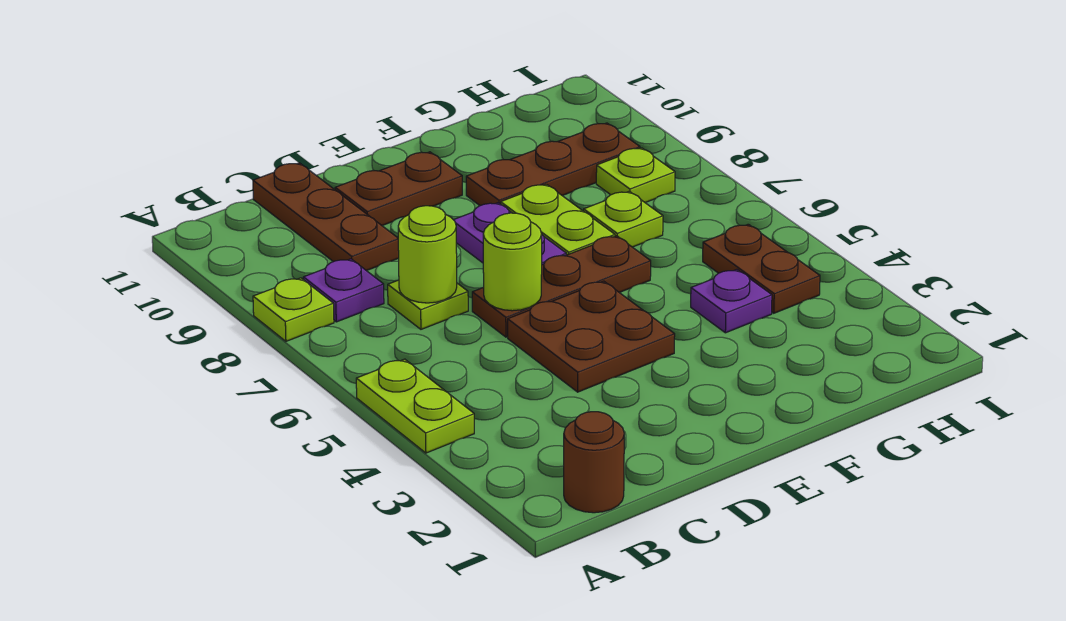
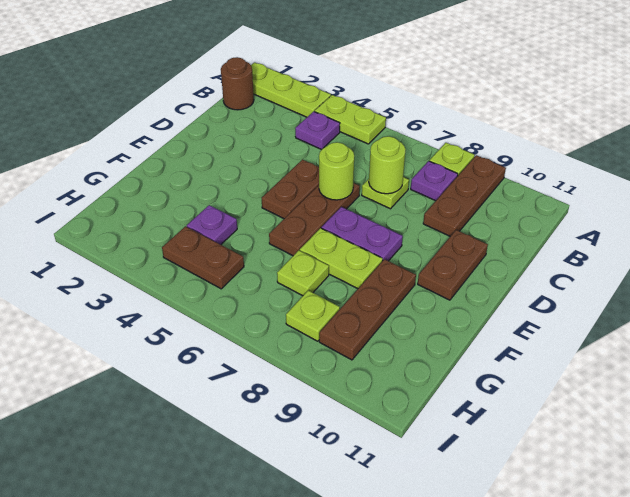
none -> lime plate A1:A3 level 1
none -> purple plate B4 level 1
brown plate C9:C11 level 1 -> brown plate A9:C9 level 1
brown plate D4:E5 level 1 -> brown plate D5:E5 level 1

